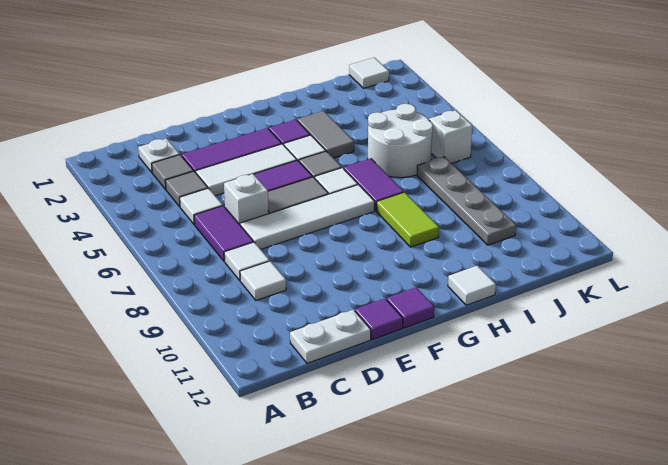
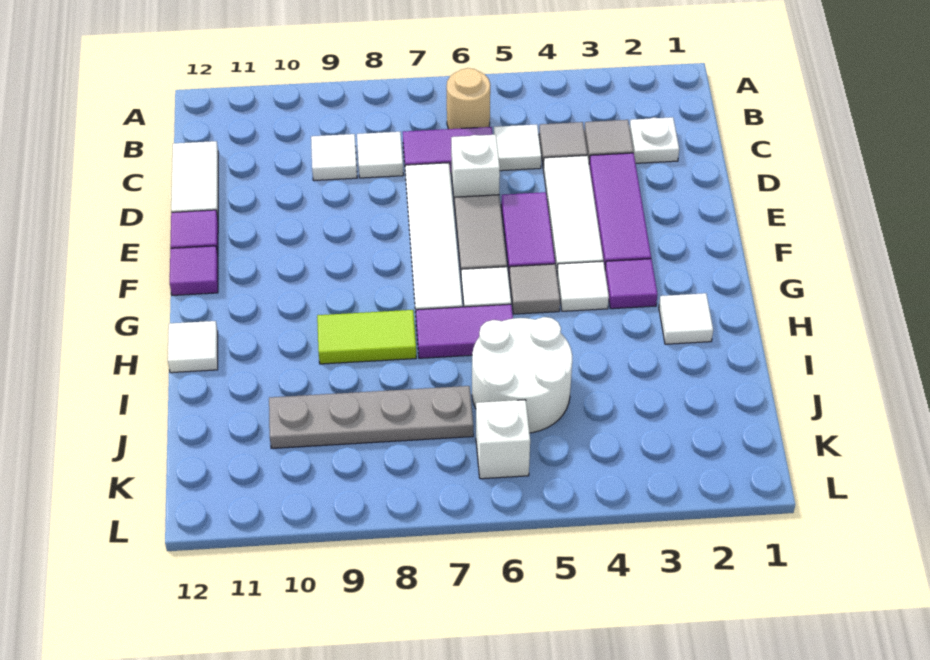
none -> tan round brick B6 level 1
white plate C12:D12 level 1 -> white tile C12:D12 level 1
grey tile H3:H4 level 1 -> none
white tile K1 level 1 -> white tile H2 level 1

